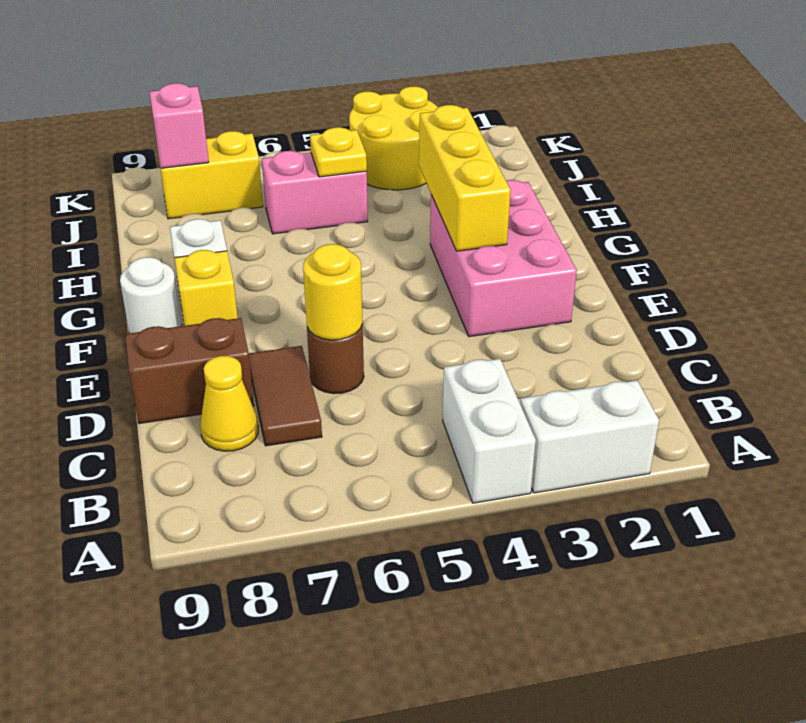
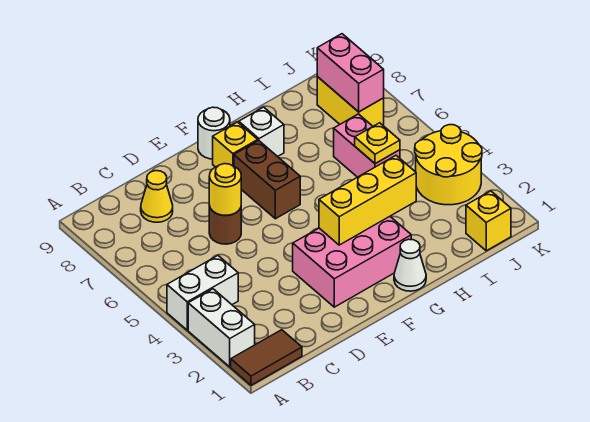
brown tile C7:D7 level 1 -> brown tile A1:B1 level 1
brown brick D8:D9 level 1 -> brown brick F6:F7 level 1
none -> white cone G1 level 1
none -> yellow brick J1 level 1
pink brick J8 level 2 -> pink brick J7:J8 level 2

